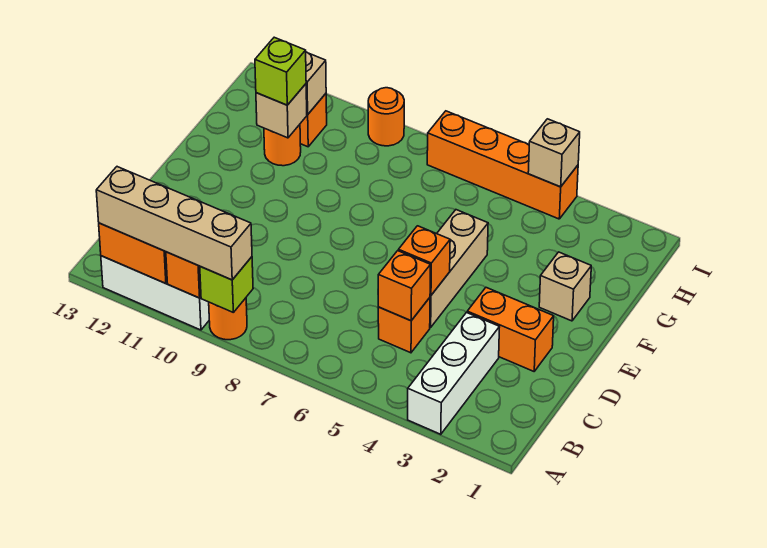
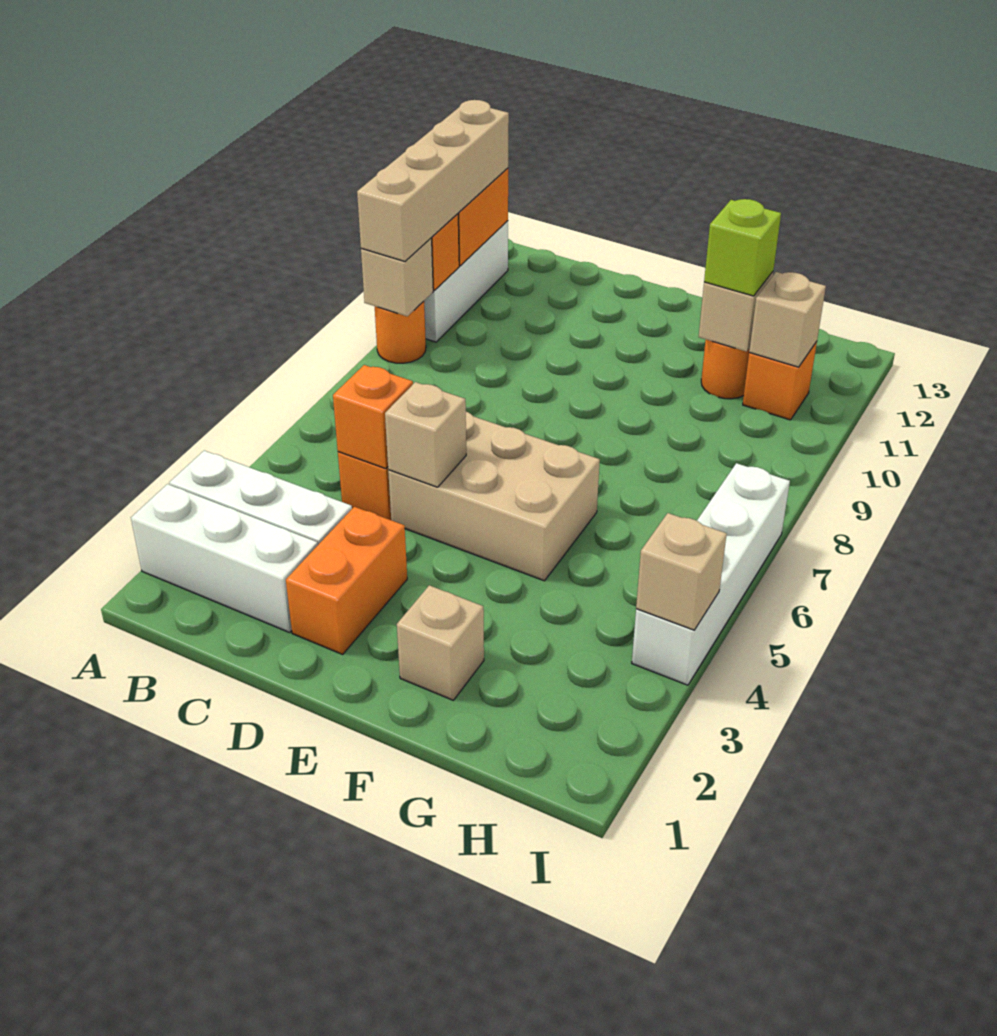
none -> white brick A2:C2 level 1
lime brick A9 level 2 -> tan brick A9 level 2
tan brick D5:F5 level 1 -> tan brick D5:F6 level 1
orange brick D5 level 2 -> tan brick D5 level 2
orange brick I4:I7 level 1 -> white brick I4:I7 level 1
orange round brick I9 level 1 -> none

